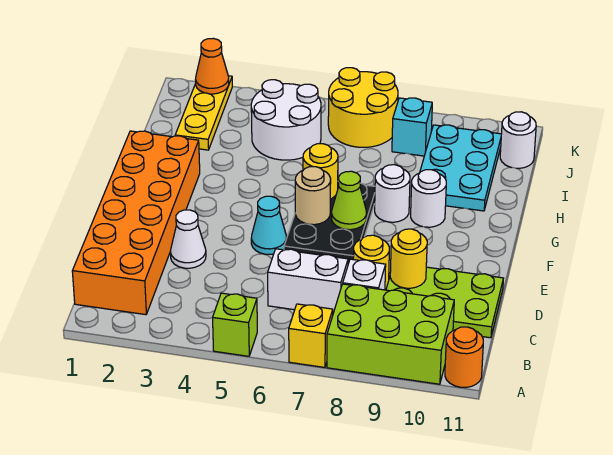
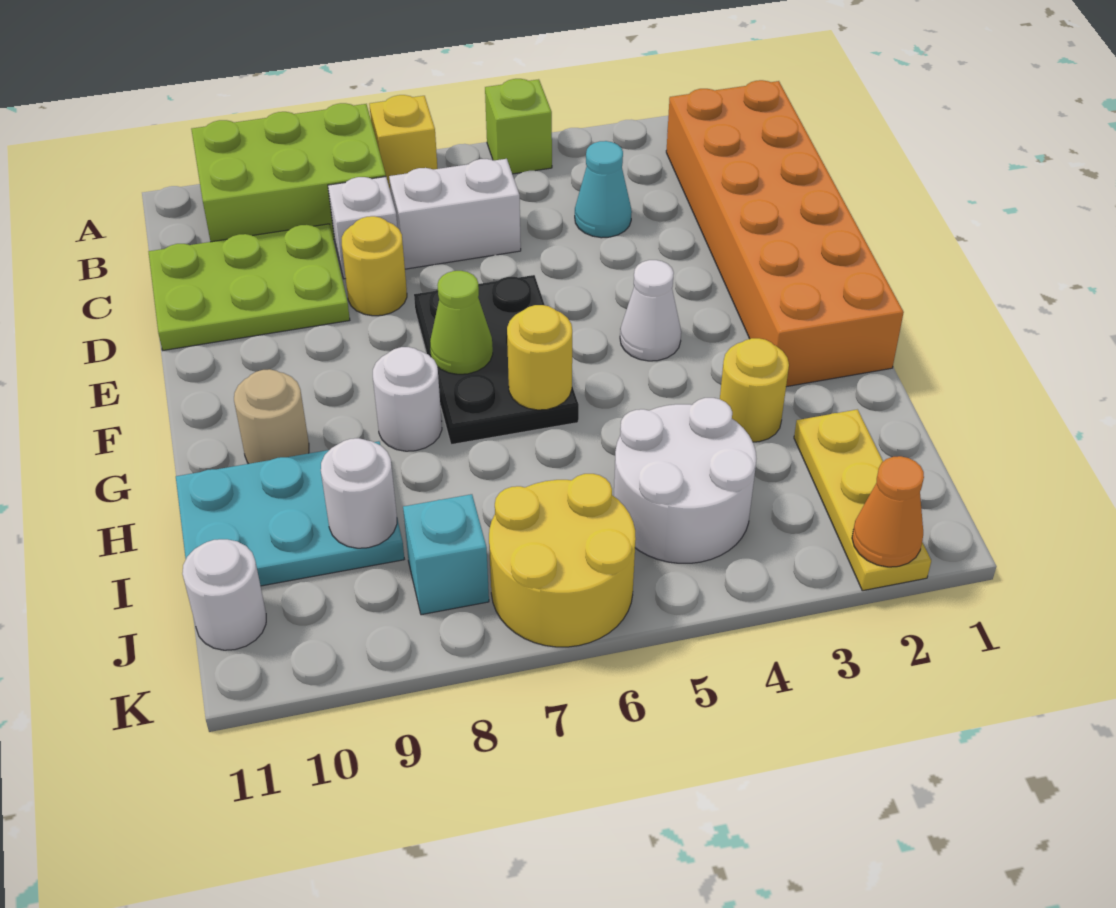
orange round brick A11 level 1 -> none
white cone D3 level 1 -> white cone F4 level 1
yellow round brick D9 level 2 -> yellow round brick H3 level 1
cyan cone E5 level 1 -> cyan cone C4 level 1
tan round brick F6 level 2 -> tan round brick G10 level 1
white round brick G9 level 1 -> white round brick I9 level 2
cyan plate H9:J10 level 1 -> cyan plate H9:I11 level 1

